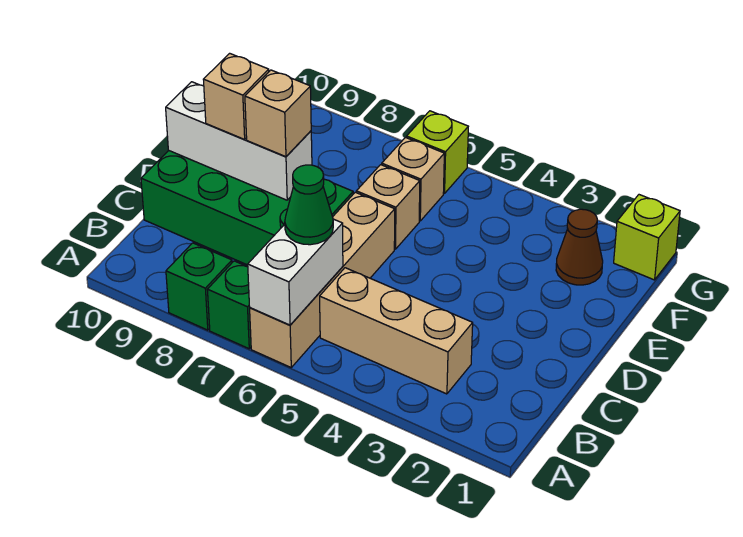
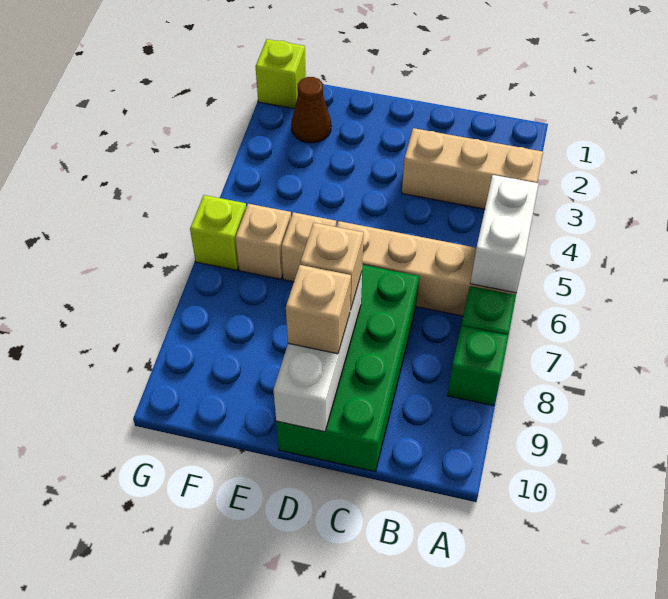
white brick A6:B6 level 2 -> white brick A5:A6 level 2
tan brick B3:B5 level 1 -> tan brick A3:C3 level 1
green cone B6 level 3 -> none

